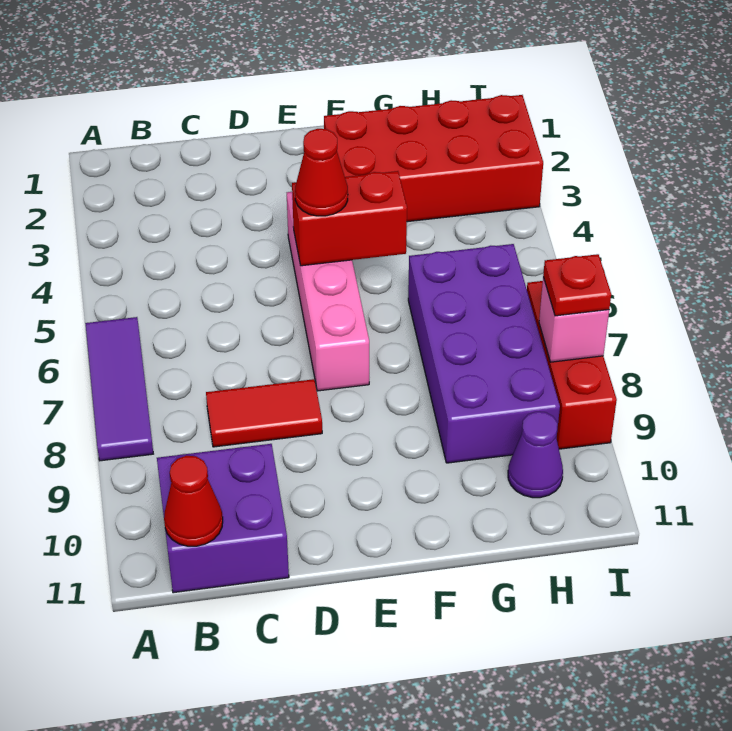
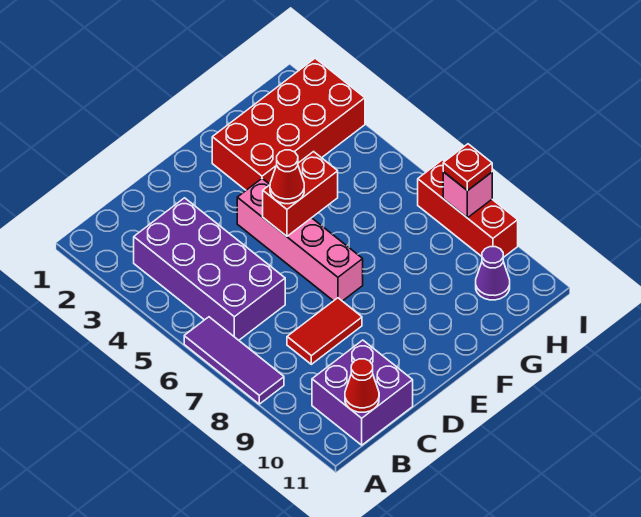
purple brick G6:H9 level 1 -> purple brick B3:C6 level 1

